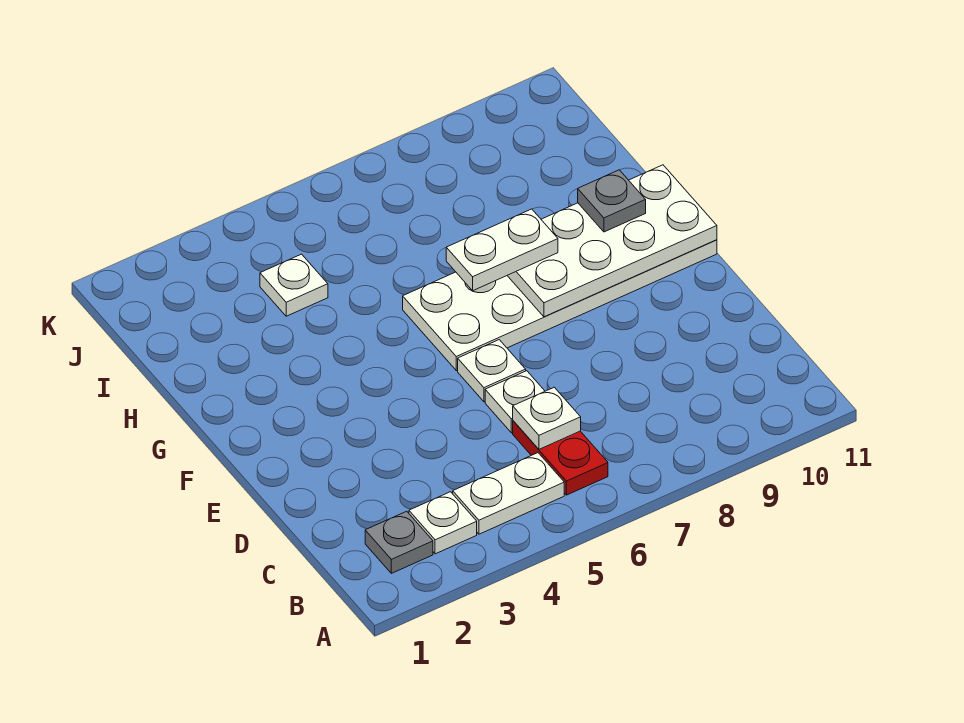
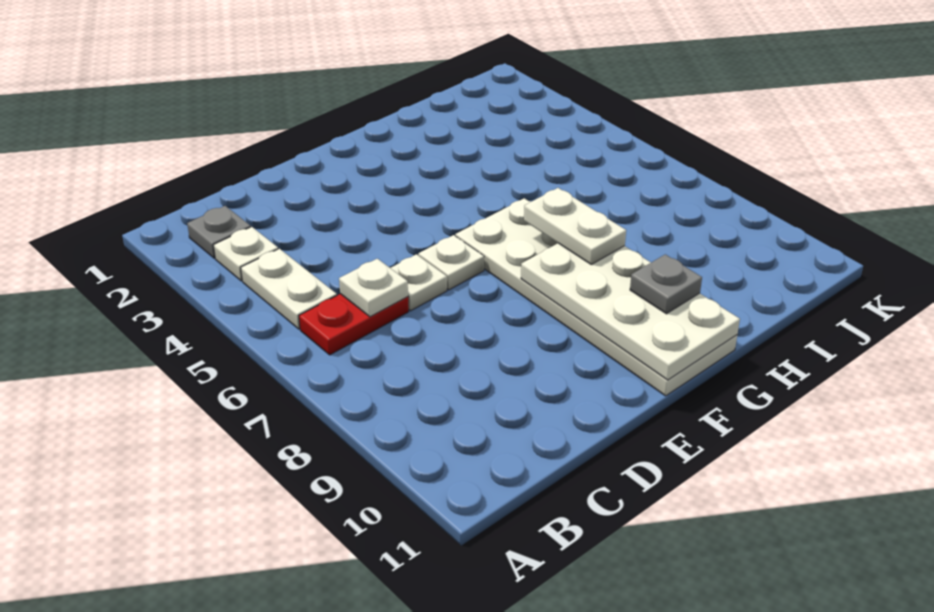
white plate I4 level 1 -> none

